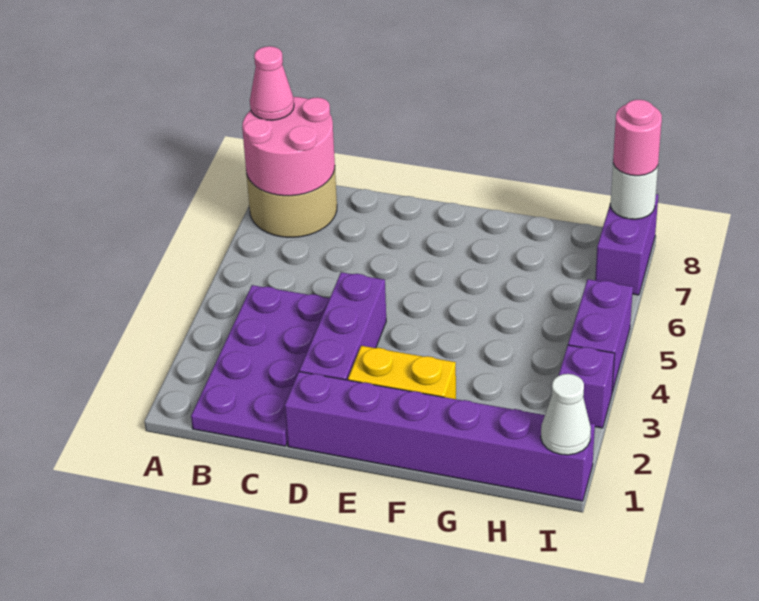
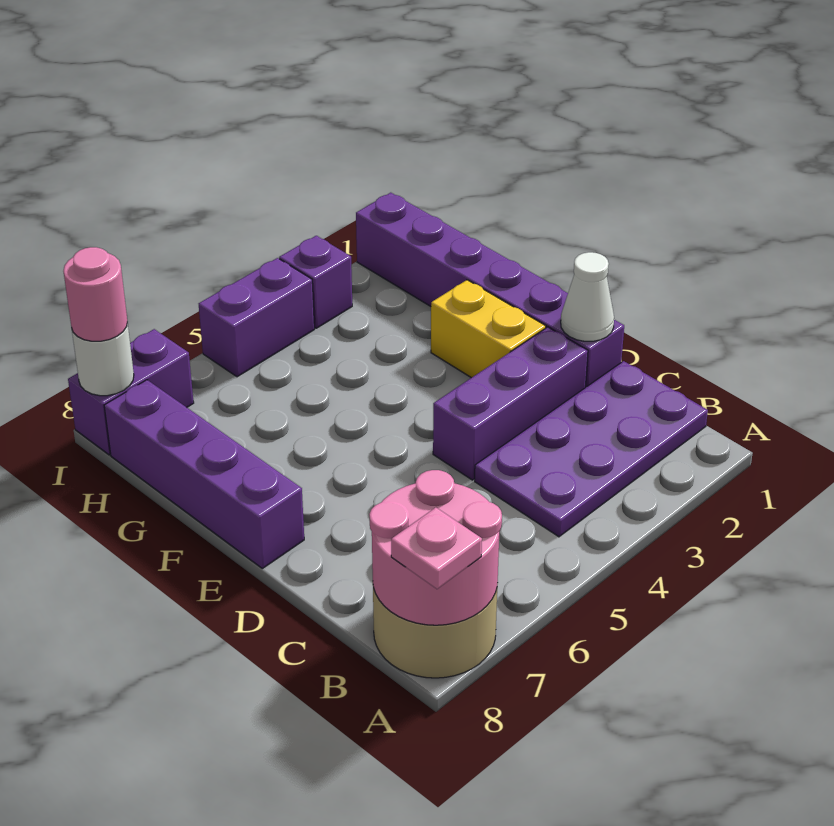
pink cone A8 level 3 -> pink plate A8 level 3
none -> purple brick E8:H8 level 1
white cone I1 level 2 -> white cone D1 level 2

